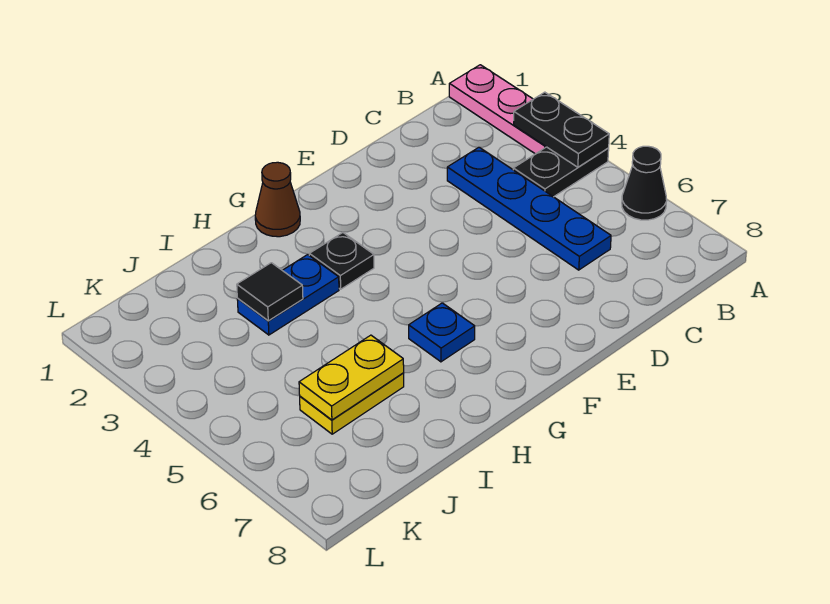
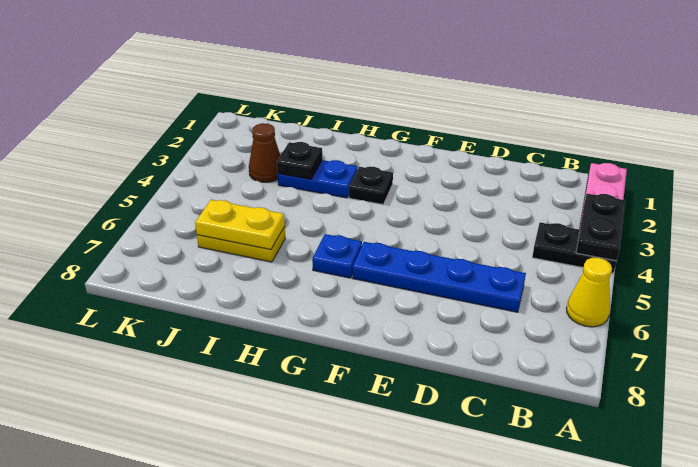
black cone A6 level 1 -> yellow cone A6 level 1
blue plate C3:C6 level 1 -> blue plate C6:F6 level 1
brown cone G1 level 1 -> brown cone J3 level 1
black tile I3 level 2 -> black plate I3 level 2

